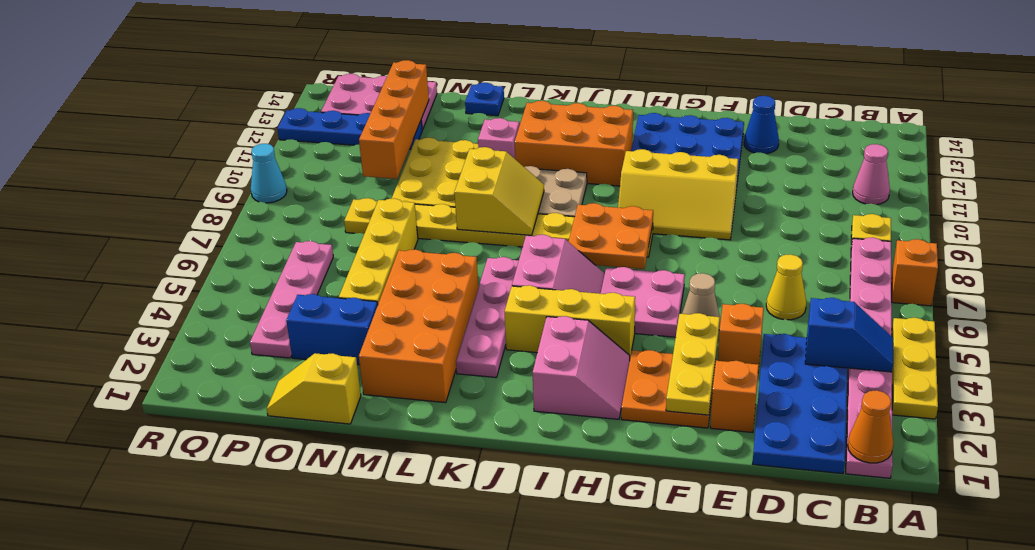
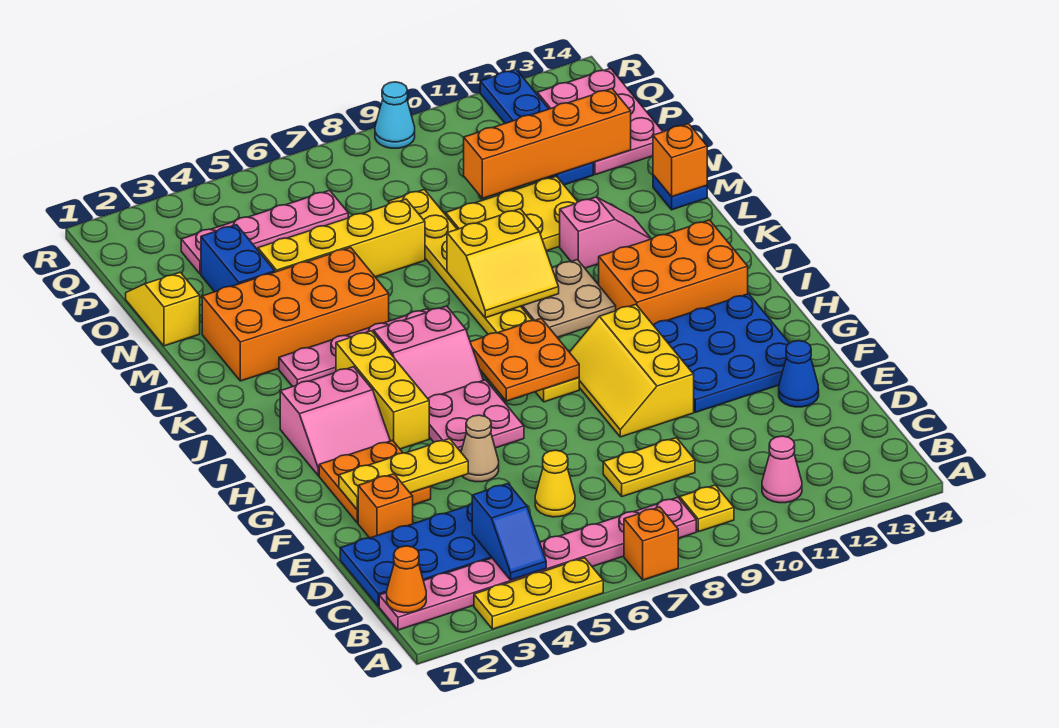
none -> yellow plate D8:D9 level 1
orange brick E4 level 1 -> orange brick M14 level 2
orange brick I11:K12 level 1 -> orange brick I11:J13 level 1

